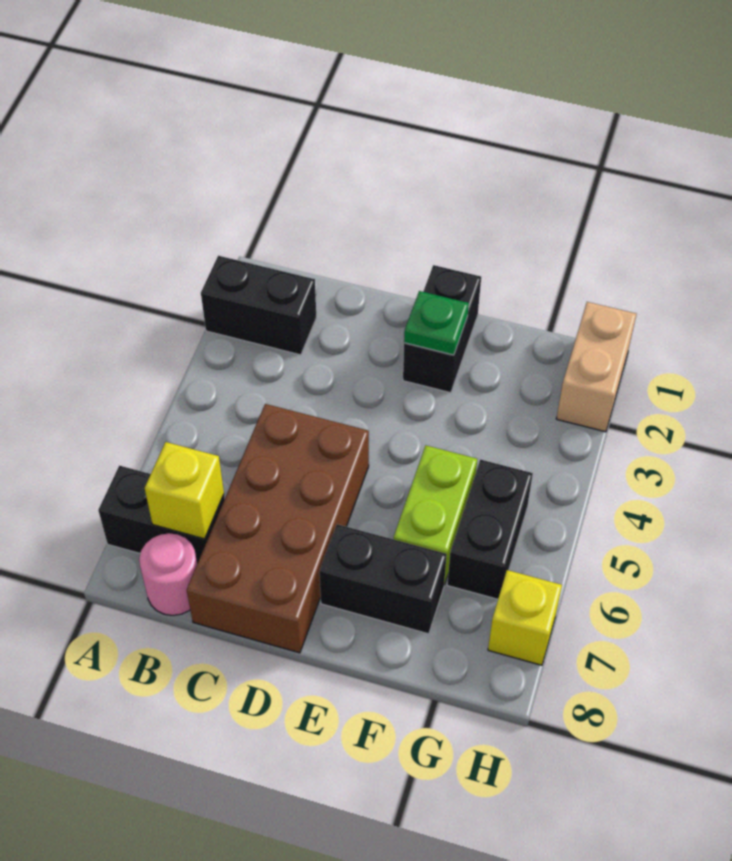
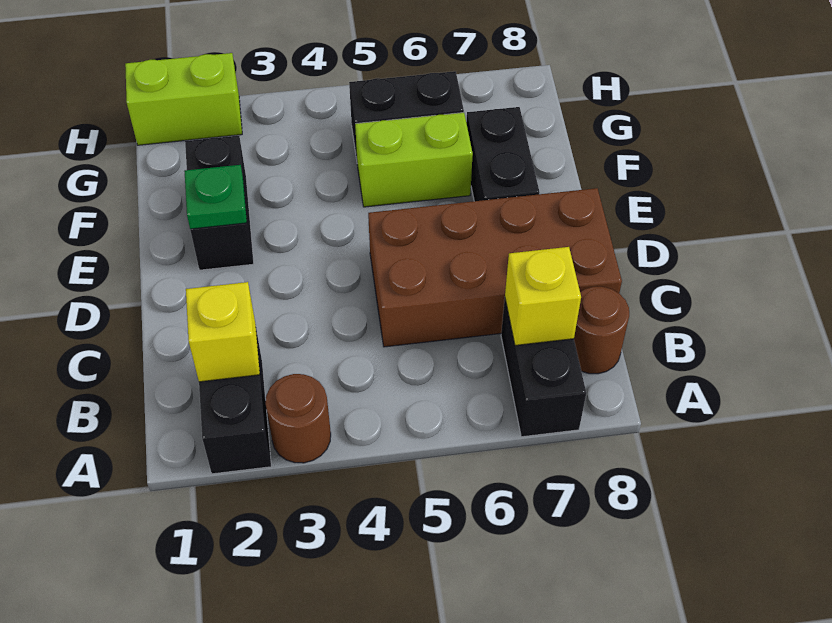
none -> brown round brick A3 level 1
pink round brick B8 level 1 -> brown round brick B8 level 1
black brick E1:E2 level 1 -> black brick E2:F2 level 1
tan brick H1:H2 level 1 -> lime brick H1:H2 level 1
yellow brick H7 level 1 -> yellow brick B2 level 2

